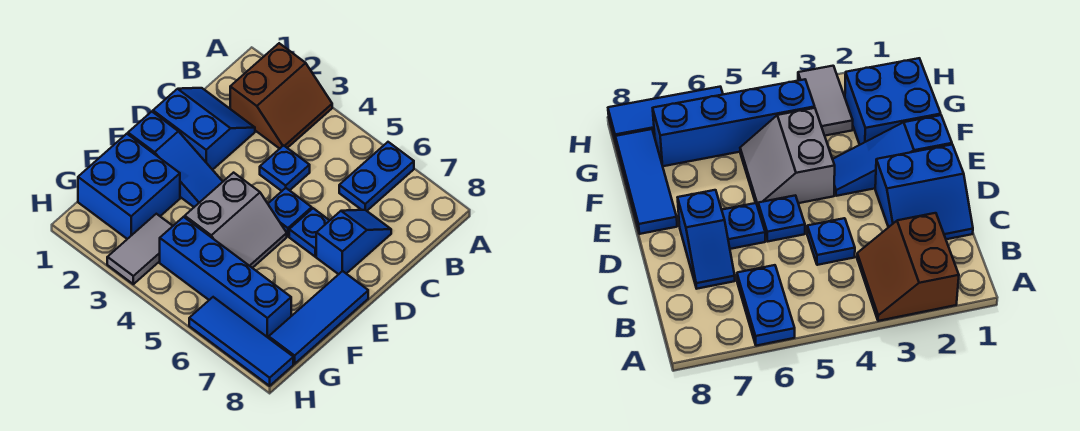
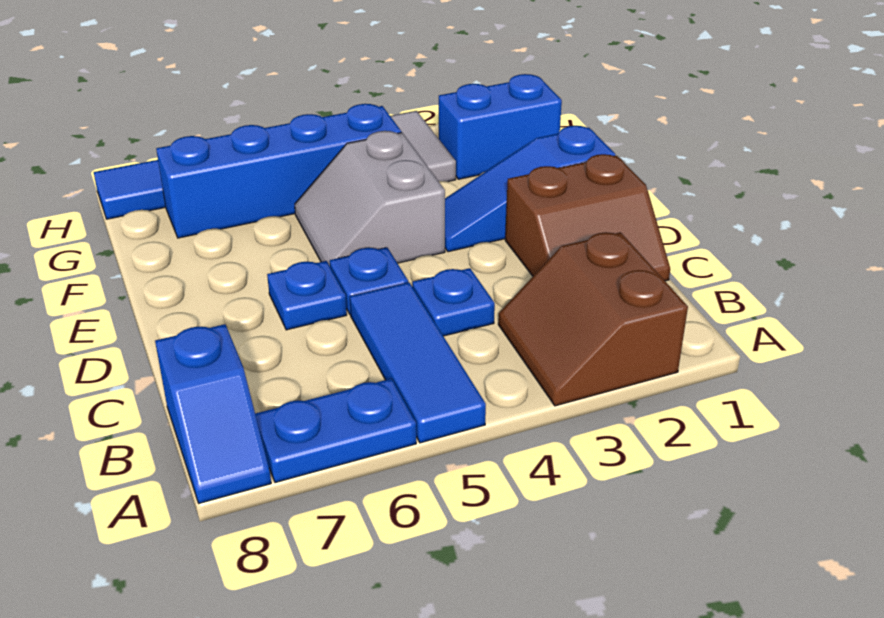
blue plate A6:B6 level 1 -> blue plate A6:A7 level 1
blue slope C1:D2 level 1 top D -> brown slope C1:D2 level 1 top D
blue slope C7:D7 level 1 top D -> blue slope A8:B8 level 1 top B
blue tile E8:G8 level 1 -> blue tile A5:C5 level 1
blue brick F1:G2 level 1 -> blue brick G1:G2 level 1

